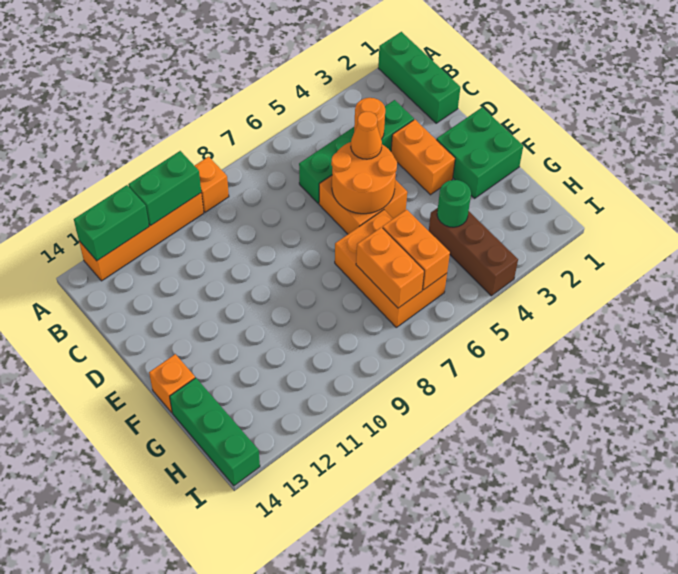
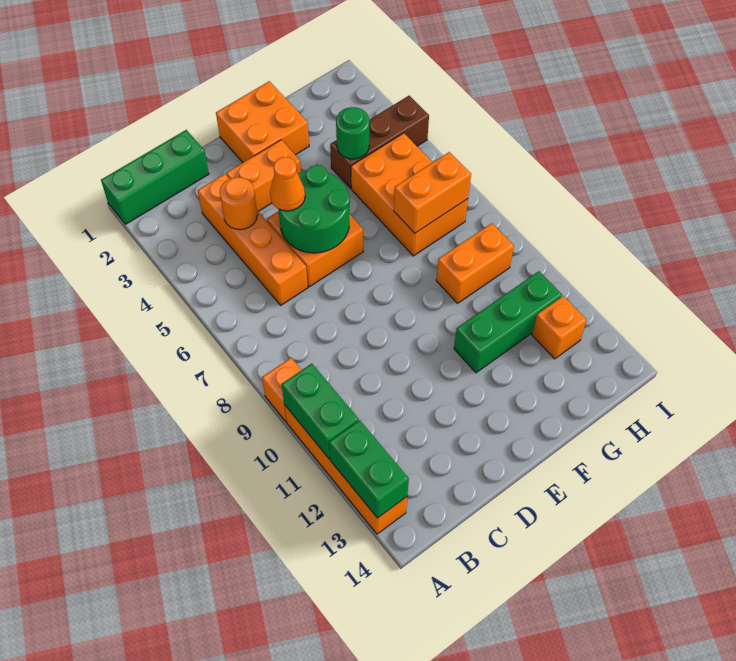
green brick C3:C6 level 1 -> orange brick C3:C6 level 1
orange round brick D5:E6 level 2 -> green round brick D5:E6 level 2
green brick E1:F2 level 1 -> orange brick E1:F2 level 1
orange brick F6:H7 level 1 -> orange brick G5:H7 level 1
orange brick F14 level 1 -> orange brick H12 level 1
orange brick G6:H6 level 2 -> orange brick G9:H9 level 1
green brick G14:I14 level 1 -> green brick F11:H11 level 1

